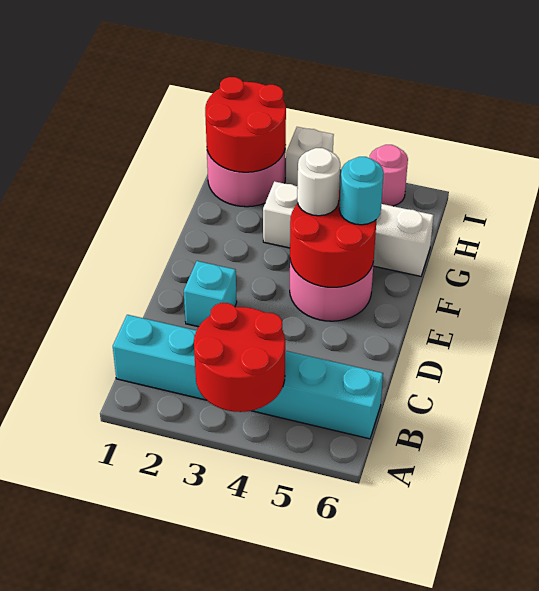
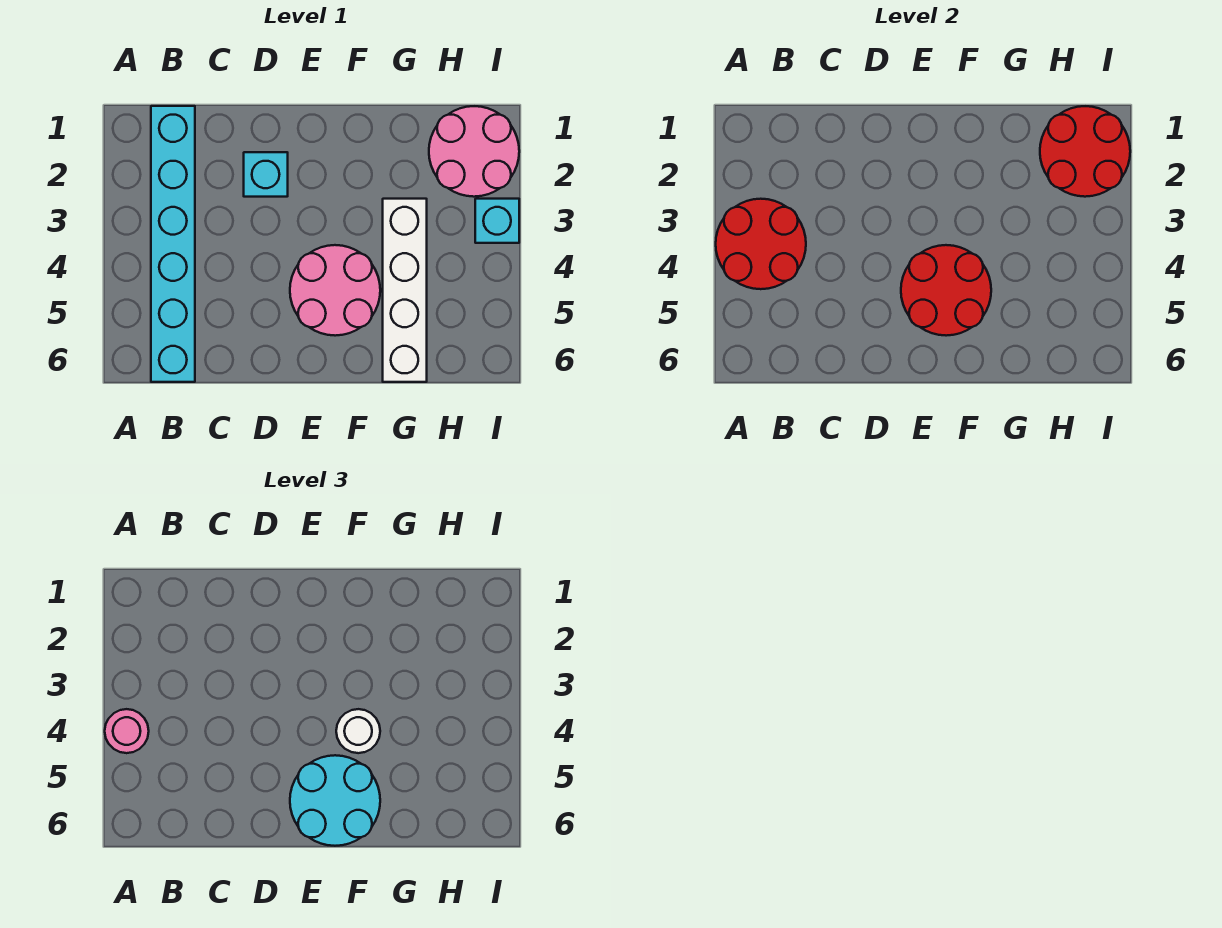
cyan round brick F5 level 3 -> cyan round brick E5:F6 level 3
white brick I3 level 1 -> cyan brick I3 level 1
pink round brick I5 level 1 -> pink round brick A4 level 3

